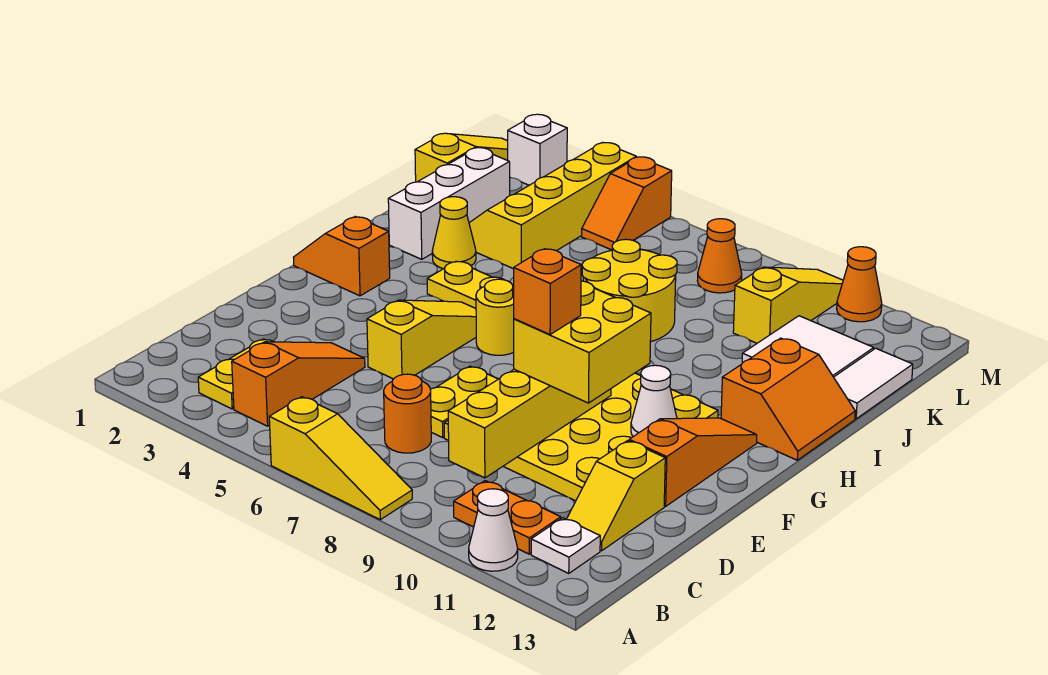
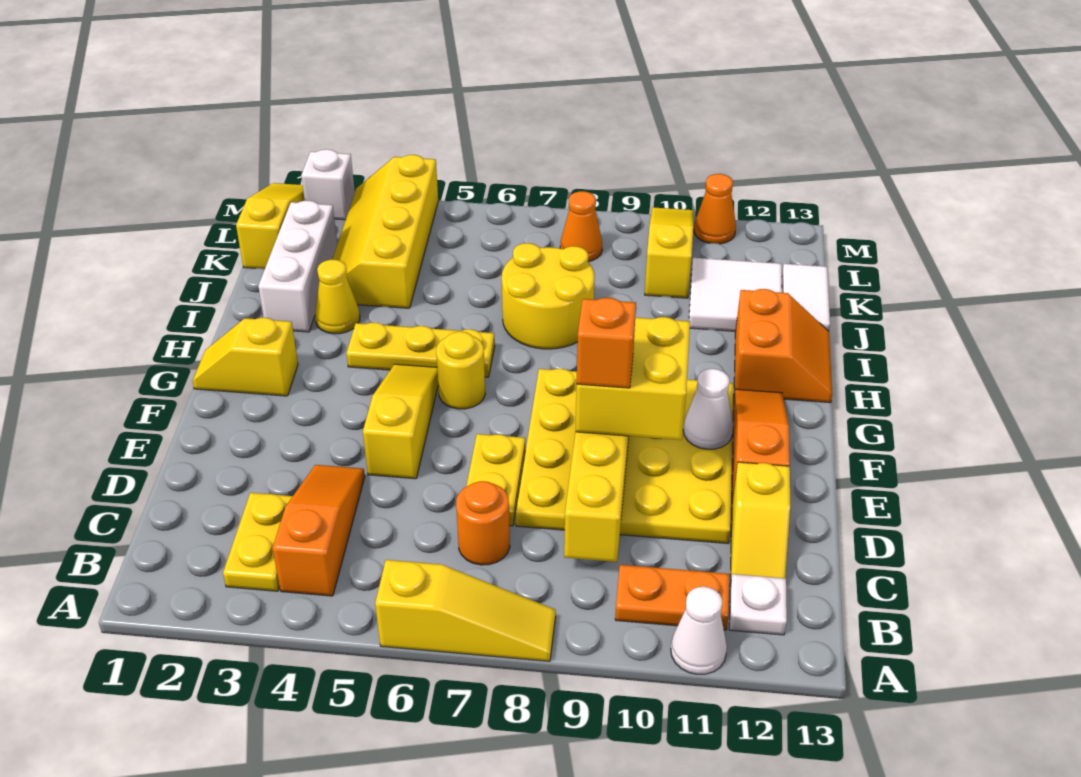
orange slope G1:G2 level 1 top 2 -> yellow slope G1:G2 level 1 top 2
orange slope L5:M5 level 1 top M -> none

